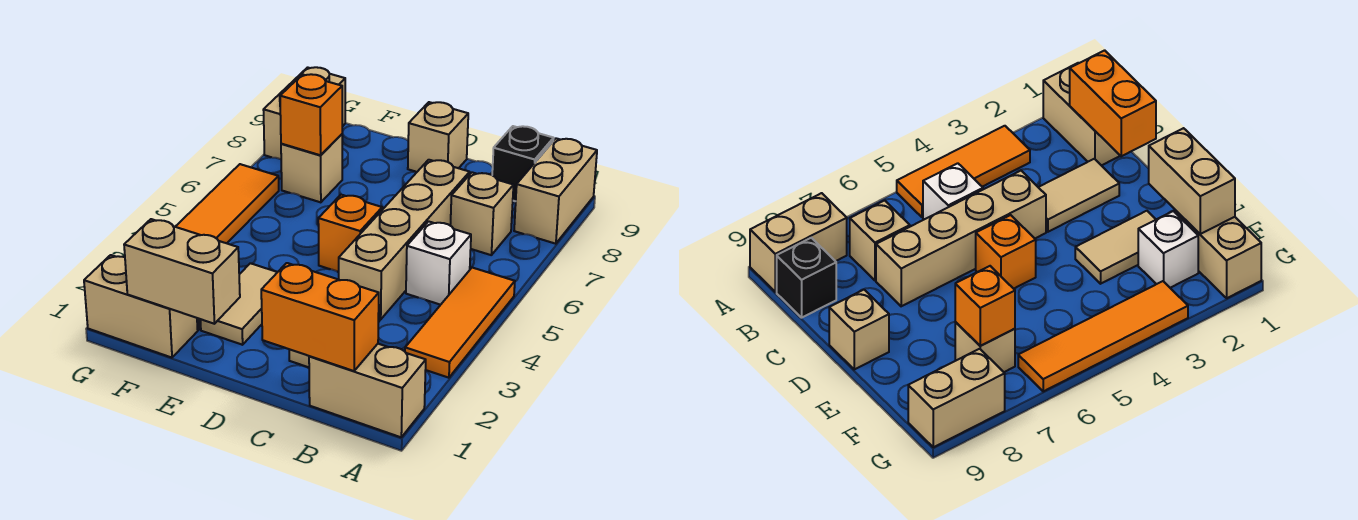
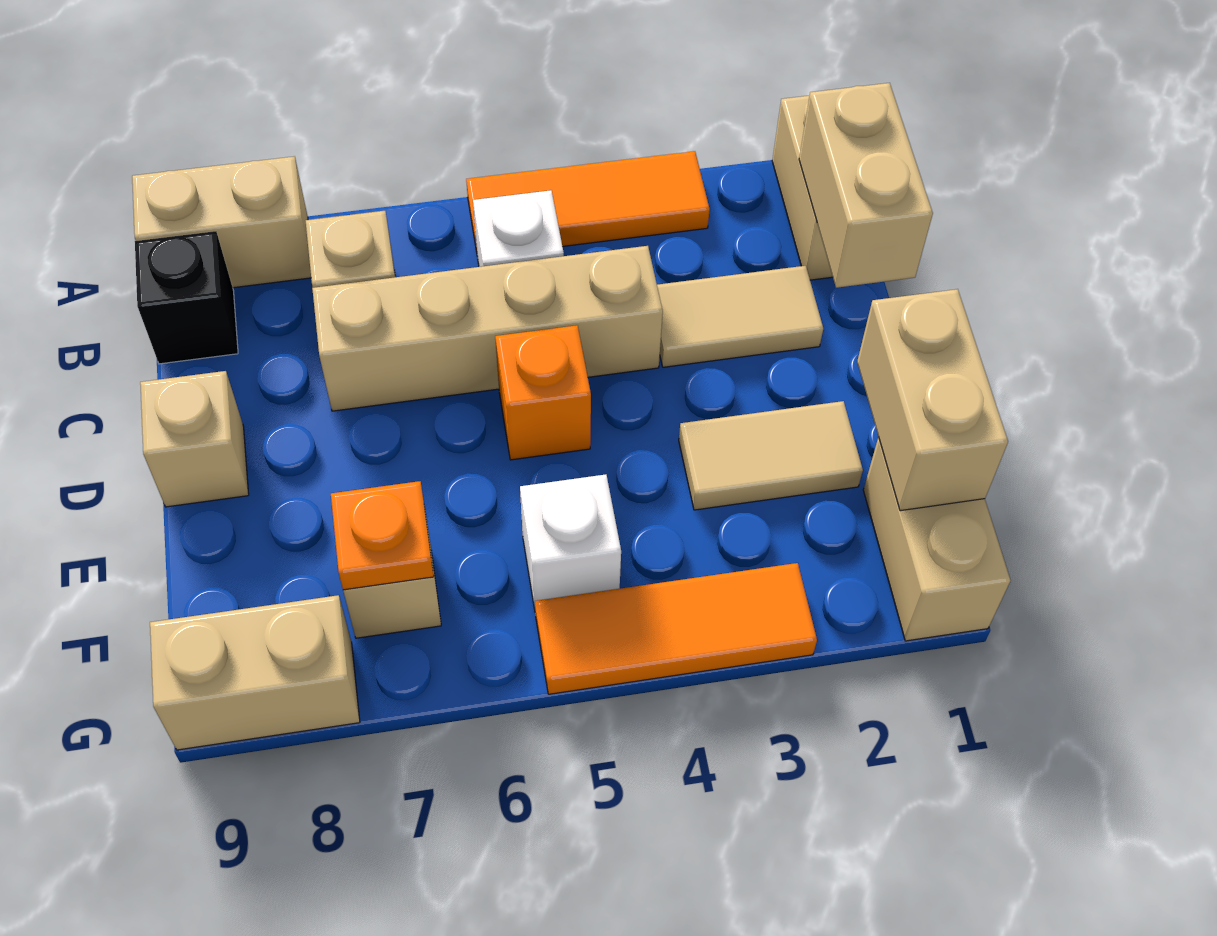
orange brick B1:C1 level 2 -> tan brick B1:C1 level 2
white brick F2 level 1 -> white brick F5 level 1
orange brick F7 level 2 -> orange plate F7 level 2
orange tile G3:G6 level 1 -> orange tile G3:G5 level 1

